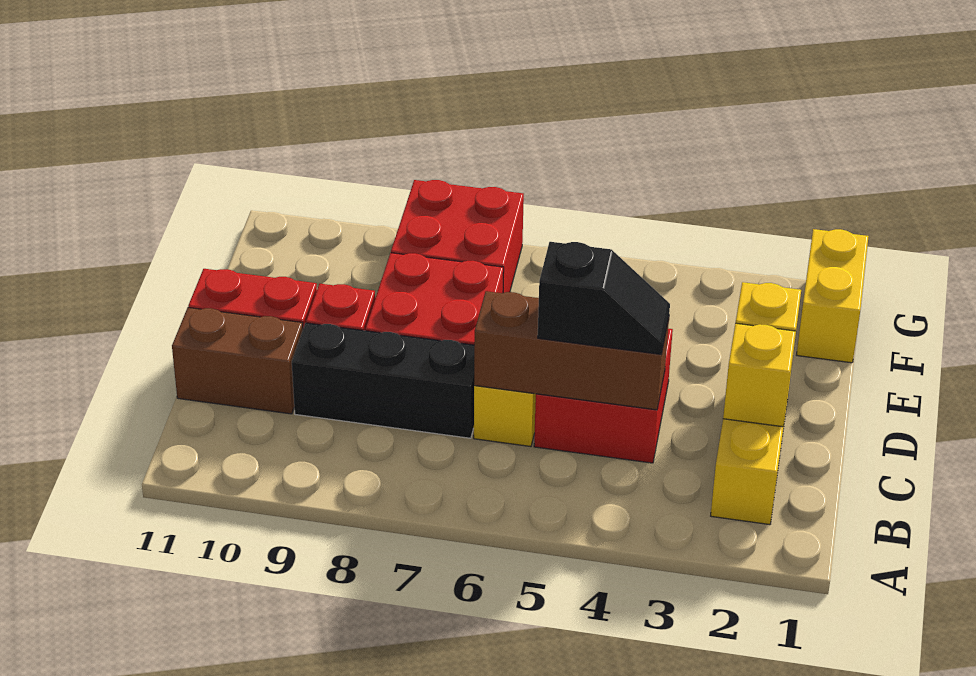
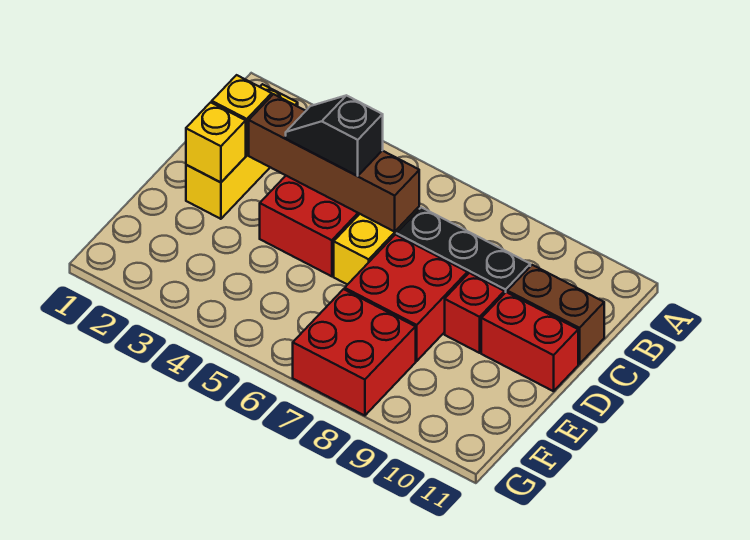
brown brick C4:C6 level 2 -> brown brick C3:C6 level 2
yellow brick F1:G1 level 1 -> none

